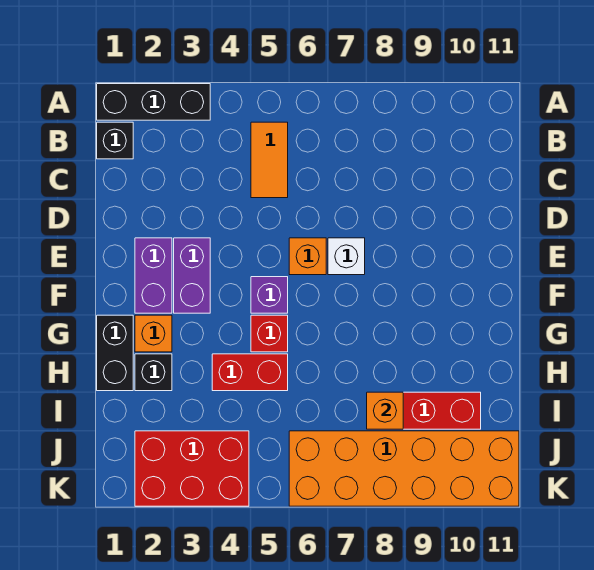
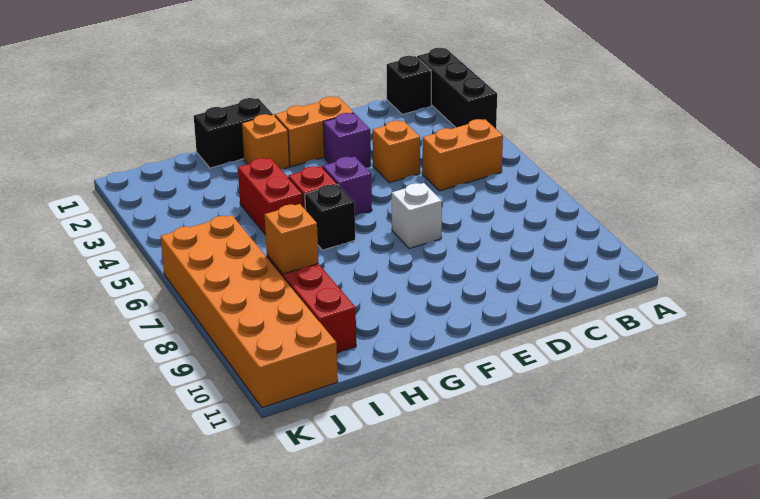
orange tile B5:C5 level 1 -> orange brick B5:C5 level 1
purple brick E2:F2 level 1 -> orange brick E2:F2 level 1
purple brick E3:F3 level 1 -> purple brick E3 level 1
orange brick E6 level 1 -> orange brick D4 level 1
black brick H2 level 1 -> black brick G6 level 1
red brick J2:K4 level 1 -> none

